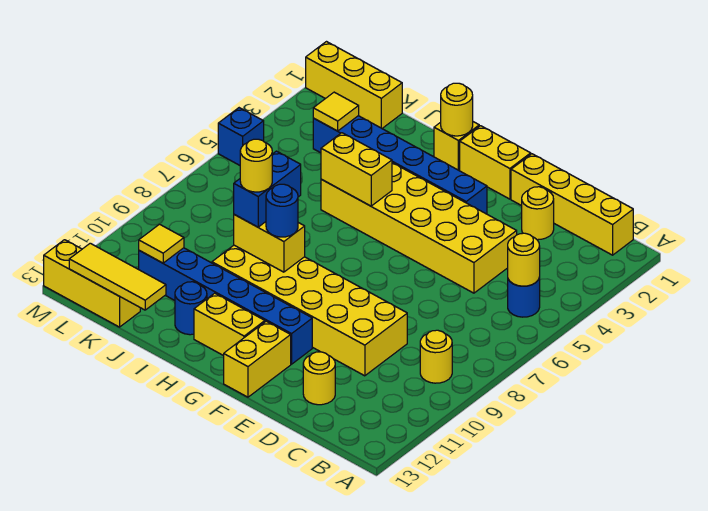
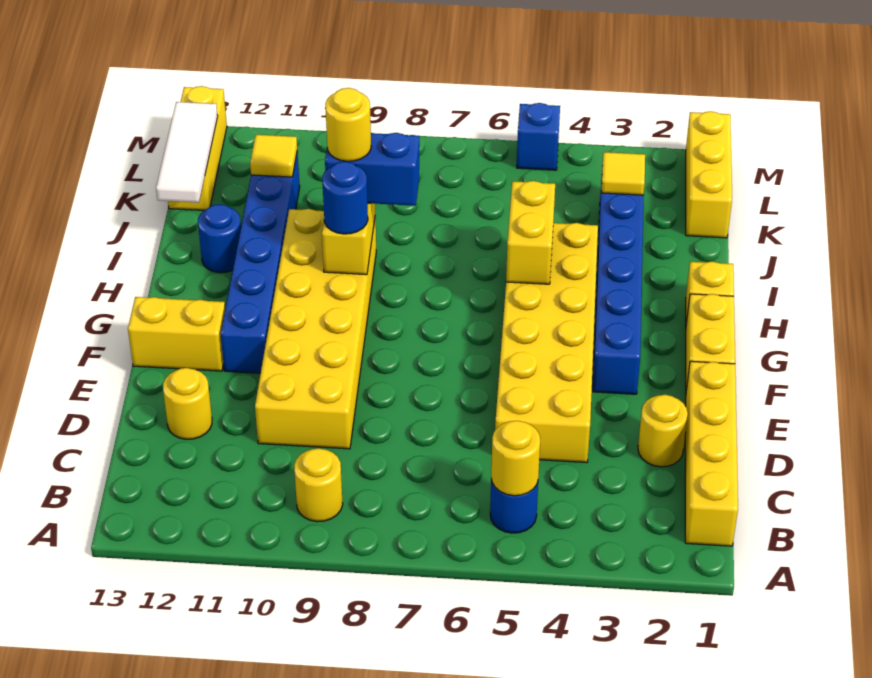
yellow brick G12:H12 level 1 -> none
yellow round brick H1 level 2 -> none
yellow tile J13:L13 level 2 -> white tile J13:L13 level 2

